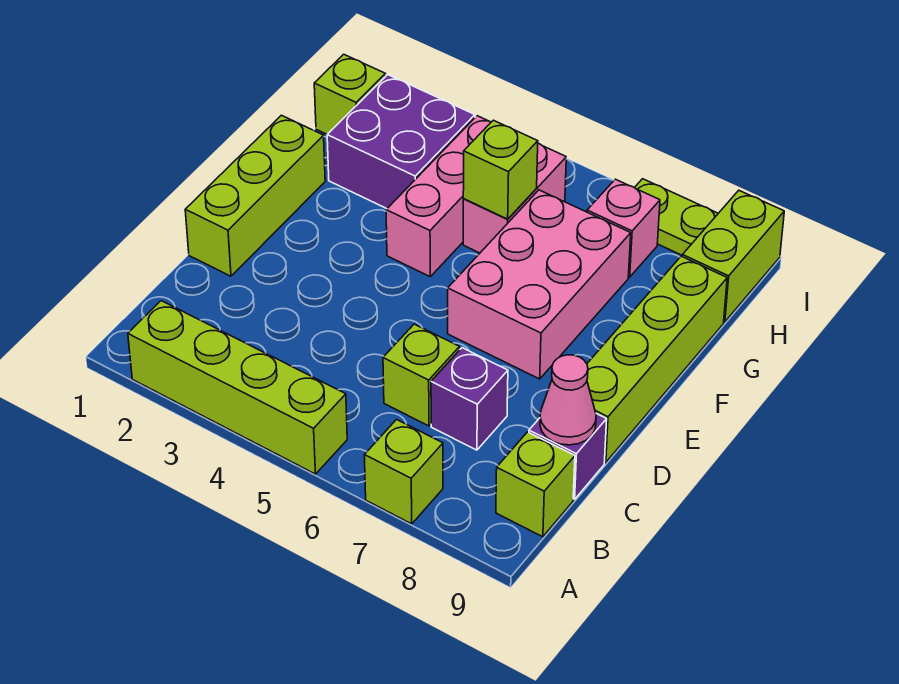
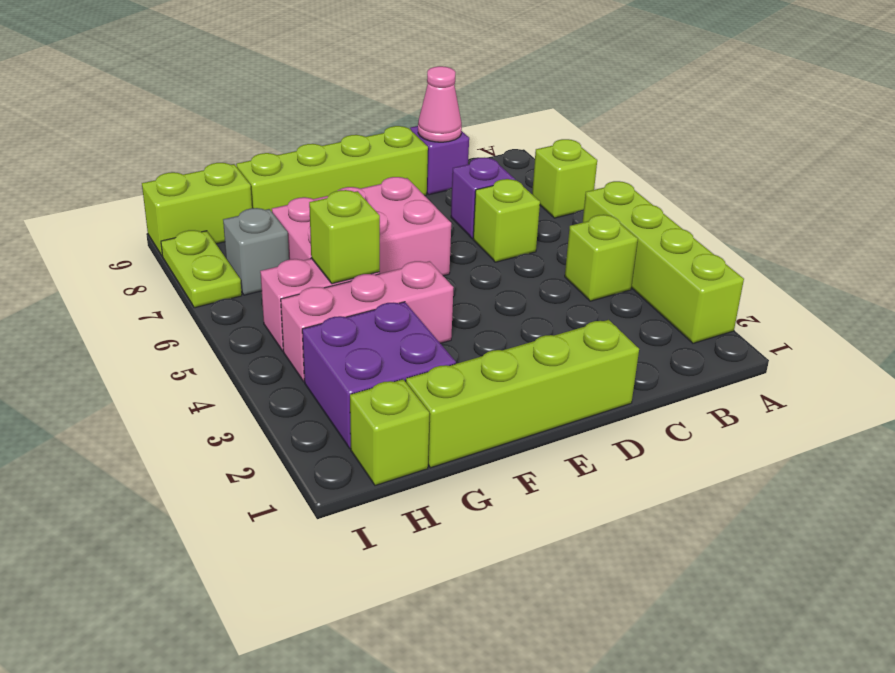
lime brick B9 level 1 -> lime brick B4 level 1
lime brick D1:F1 level 1 -> lime brick D1:G1 level 1
pink brick H7 level 1 -> grey brick H7 level 1

